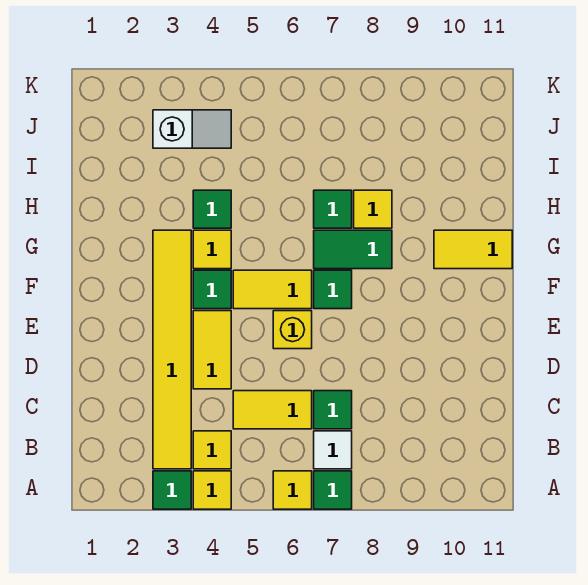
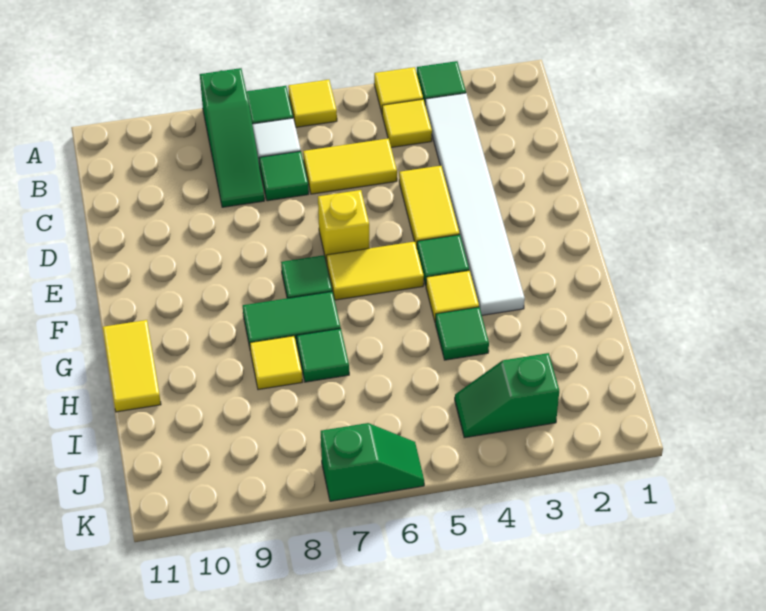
none -> green slope A8:C8 level 1 top A
yellow tile B3:G3 level 1 -> white tile B3:G3 level 1
yellow tile G10:G11 level 1 -> yellow tile G11:H11 level 1
white slope J3:J4 level 1 top 3 -> green slope J3:J4 level 1 top 3
none -> green slope K6:K7 level 1 top 7

